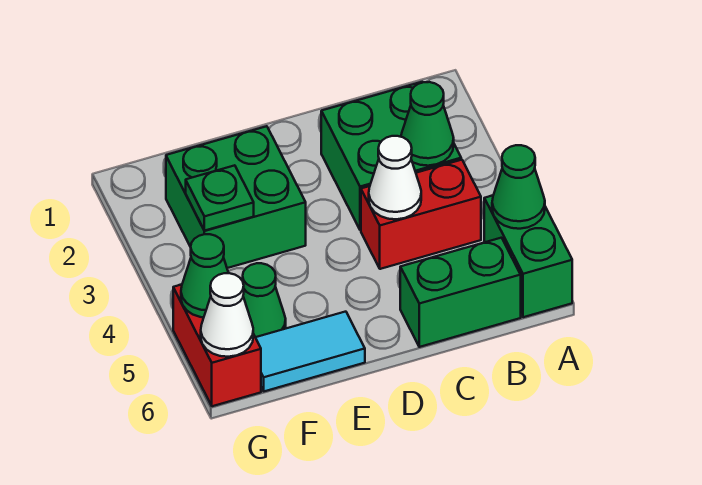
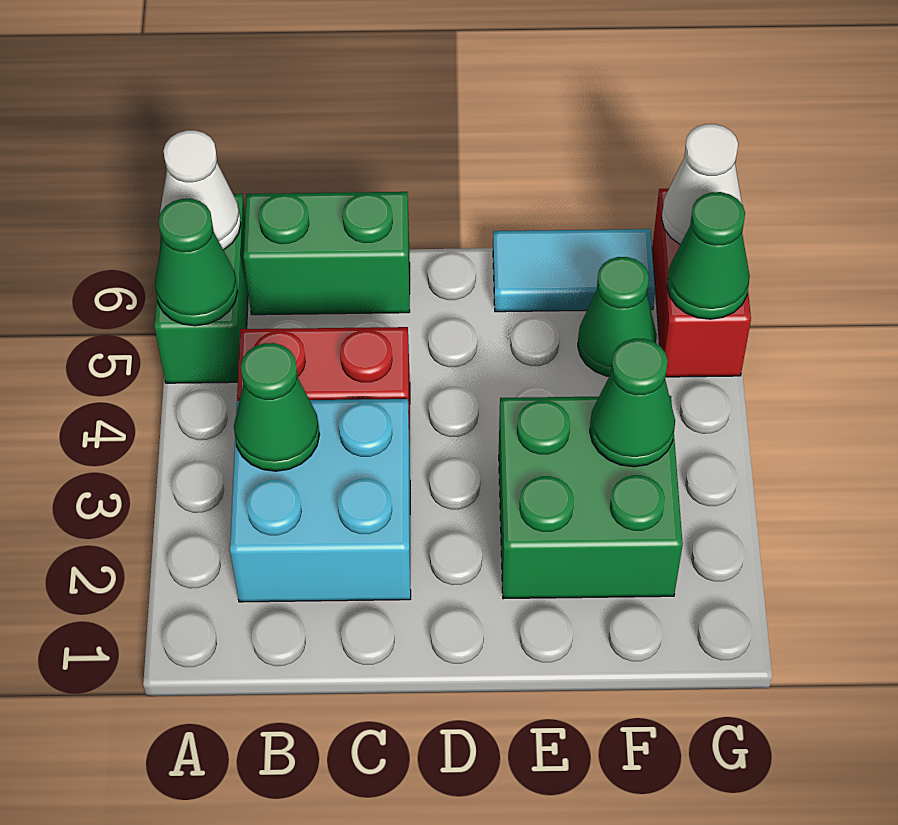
green brick B2:C3 level 1 -> cyan brick B2:C3 level 1
white cone C4 level 2 -> white cone A6 level 2
green plate F3 level 2 -> green cone F3 level 2

